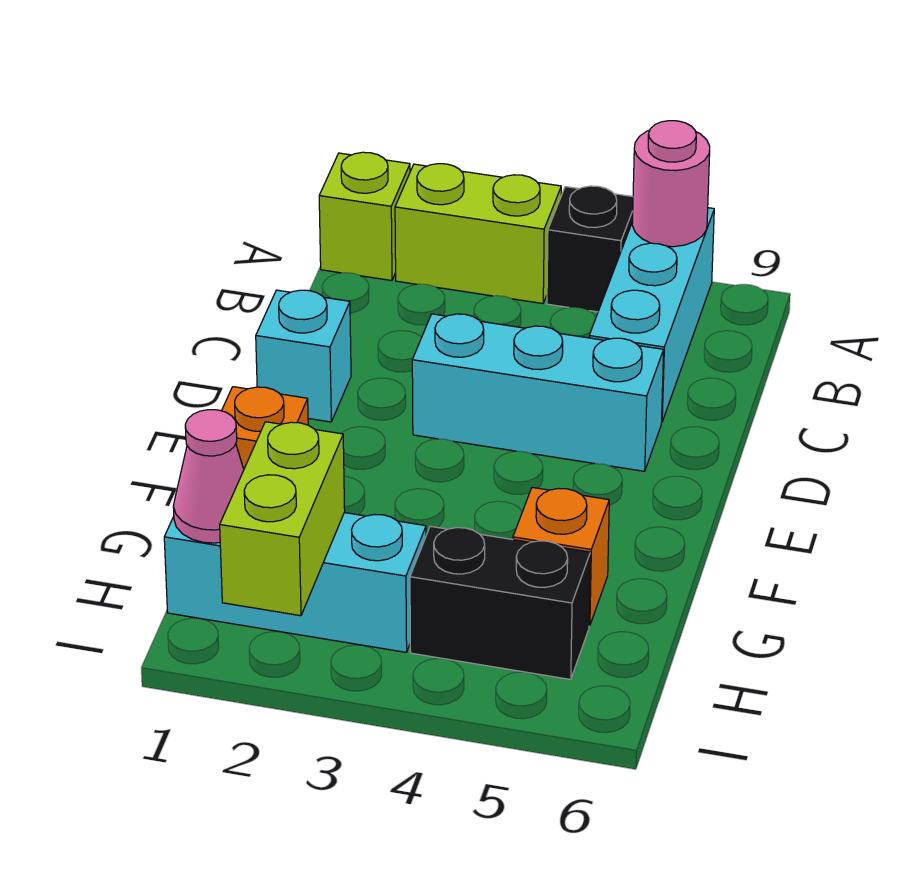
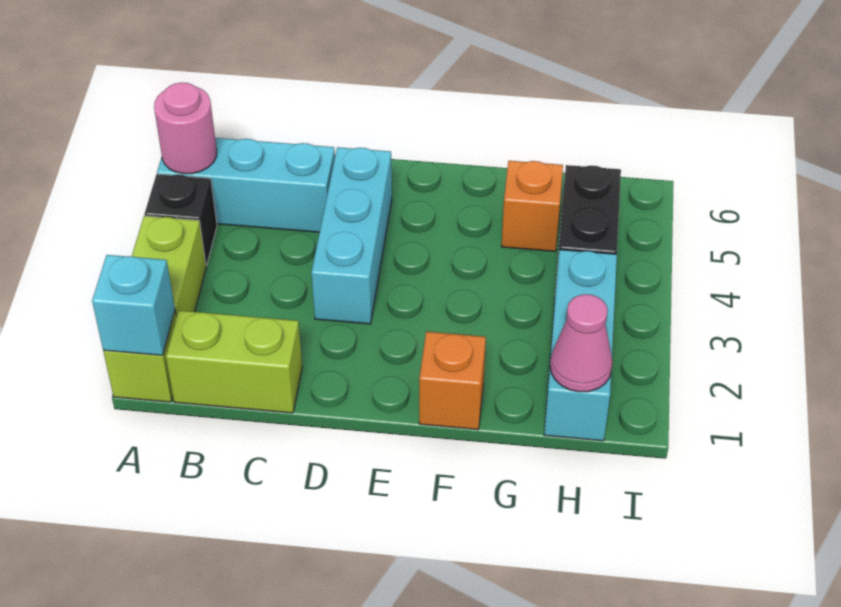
cyan brick D1 level 1 -> cyan brick A1 level 2
lime brick H2:I2 level 2 -> lime brick B1:C1 level 1

